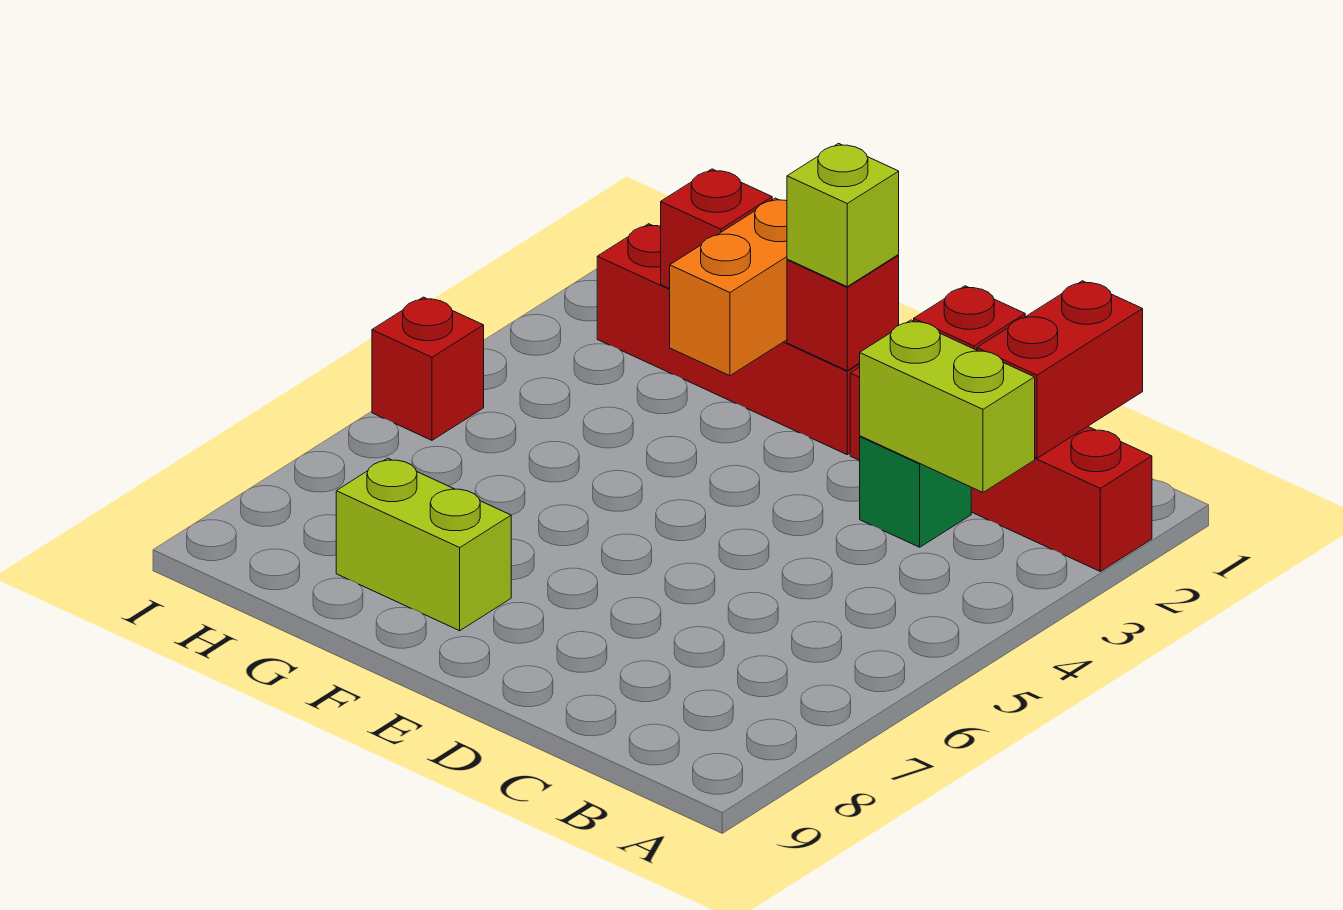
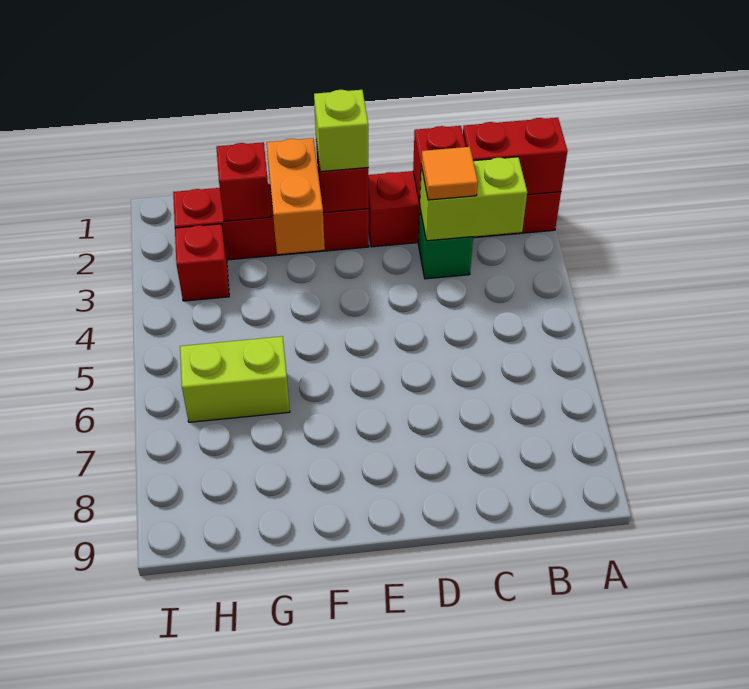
red brick B1:B2 level 2 -> red brick A2:B2 level 2
none -> orange tile C3 level 3
lime brick F8:G8 level 1 -> lime brick G6:H6 level 1
red brick I5 level 1 -> red brick H3 level 1

